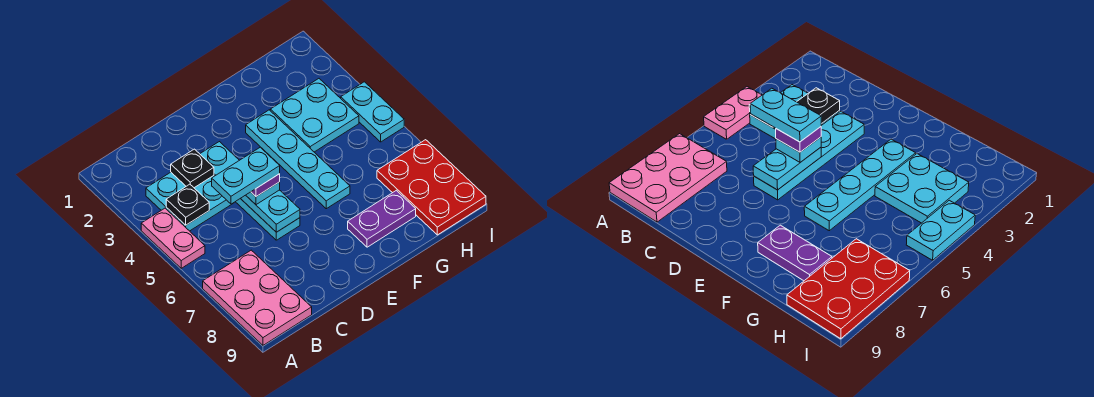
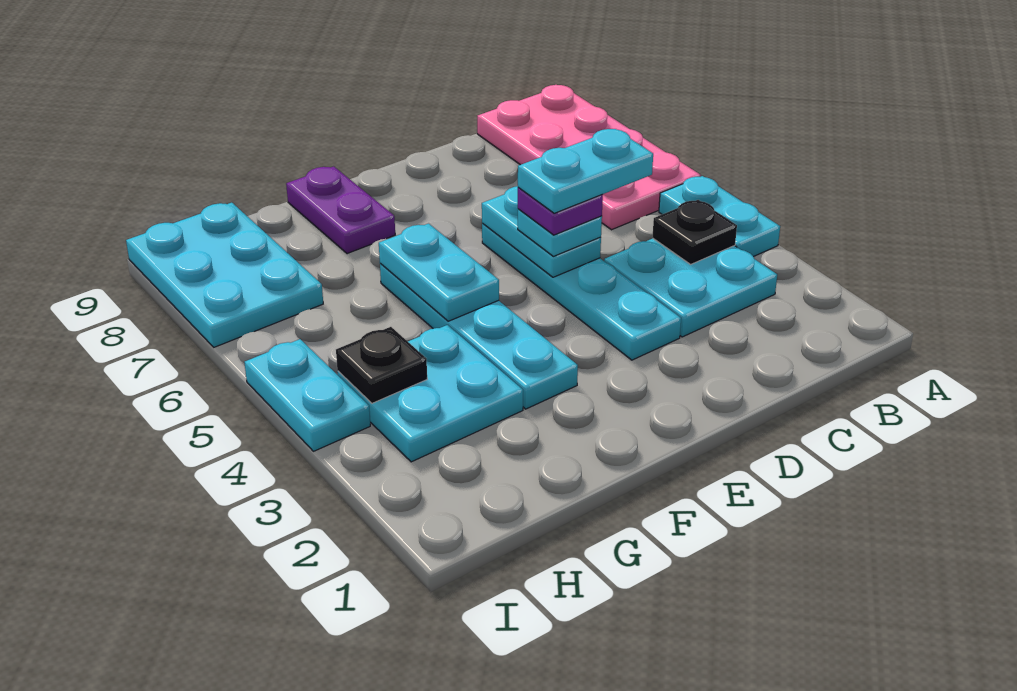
pink plate A4:A5 level 1 -> cyan plate A4:A5 level 1
pink plate A7:B9 level 1 -> pink plate A6:B9 level 1
black plate C3 level 2 -> black plate H4 level 2
none -> cyan plate F5:F6 level 2
purple plate F8:G8 level 1 -> purple plate F8:F9 level 1
red plate H7:I9 level 1 -> cyan plate H7:I9 level 1

